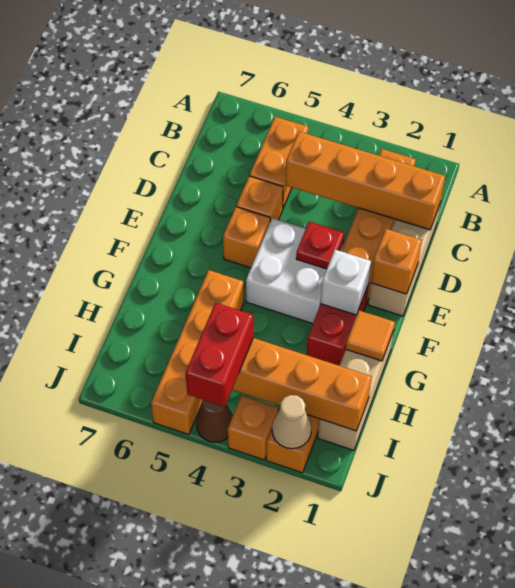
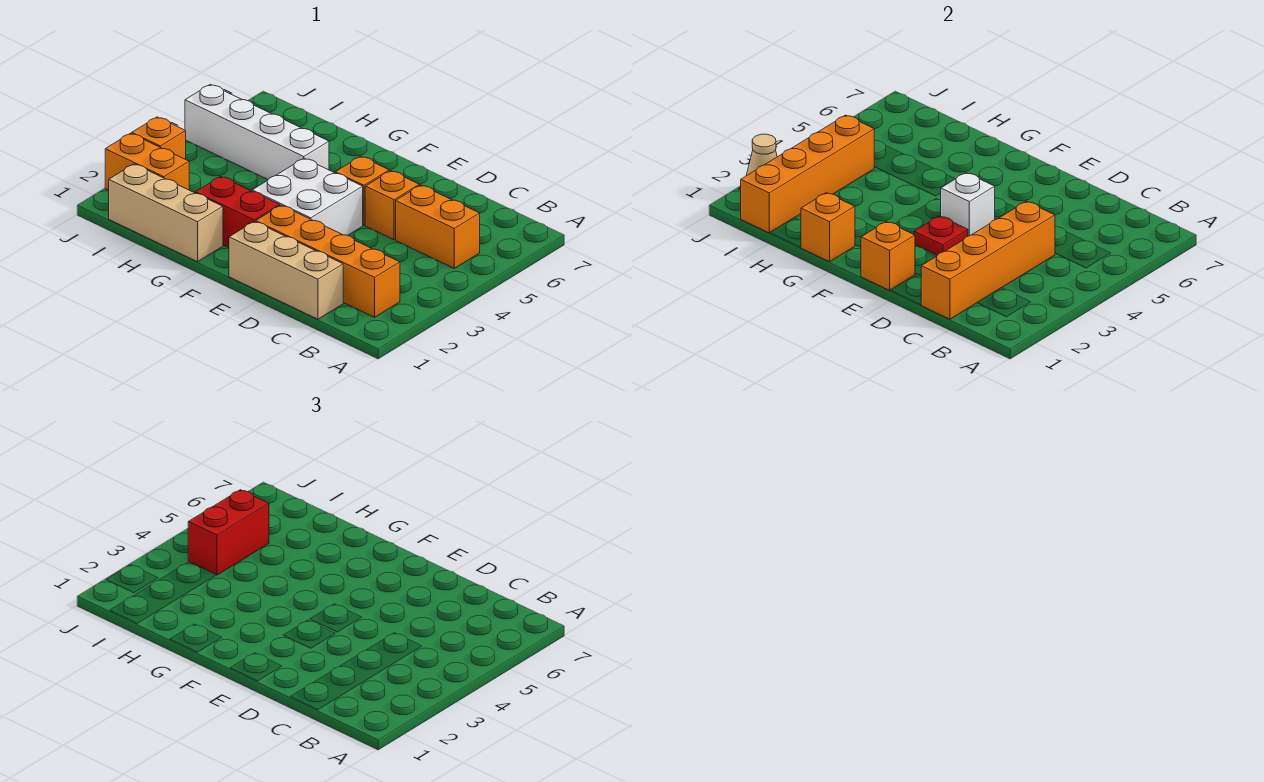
white brick F2 level 2 -> white brick E4 level 2
orange tile G1 level 2 -> orange brick G1 level 2
orange brick G5:J5 level 1 -> white brick G5:J5 level 1
red brick I4:J4 level 3 -> red brick I4:I5 level 3
brown cone J4 level 1 -> none

